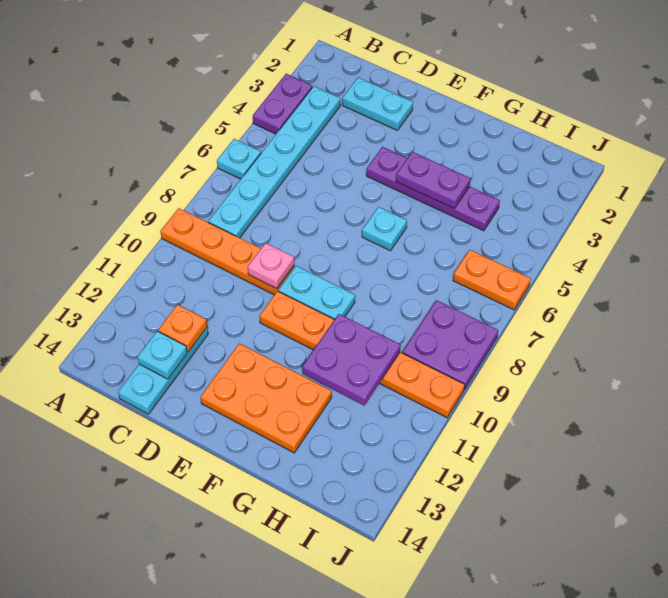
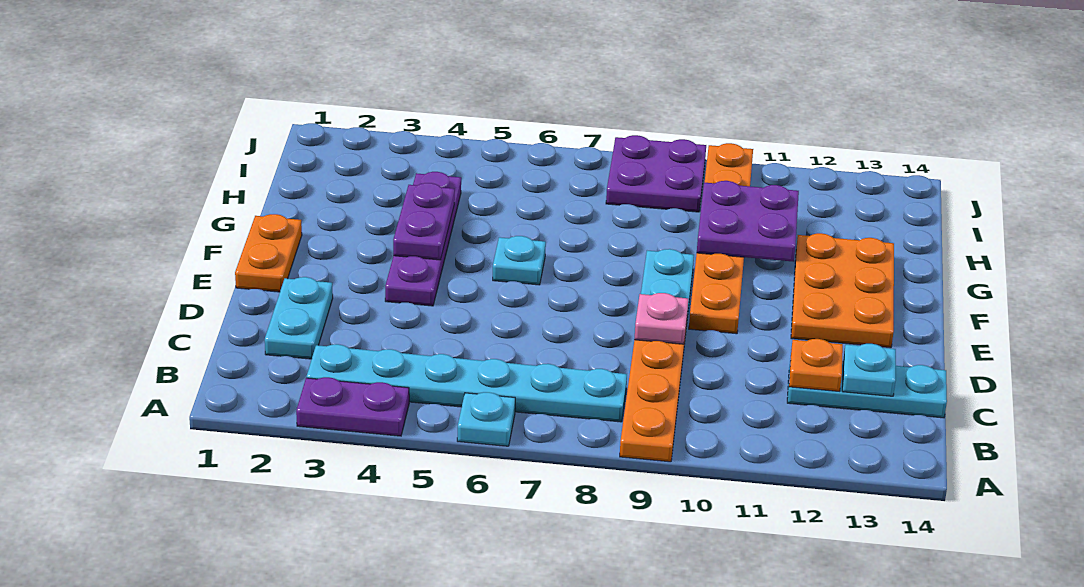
orange plate I6:J6 level 1 -> orange plate E1:F1 level 1

